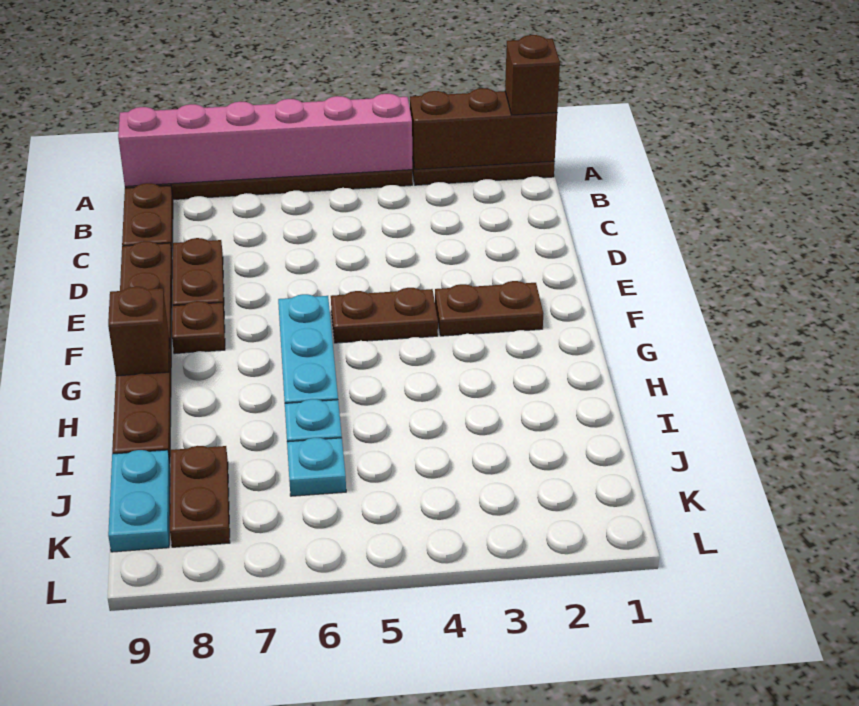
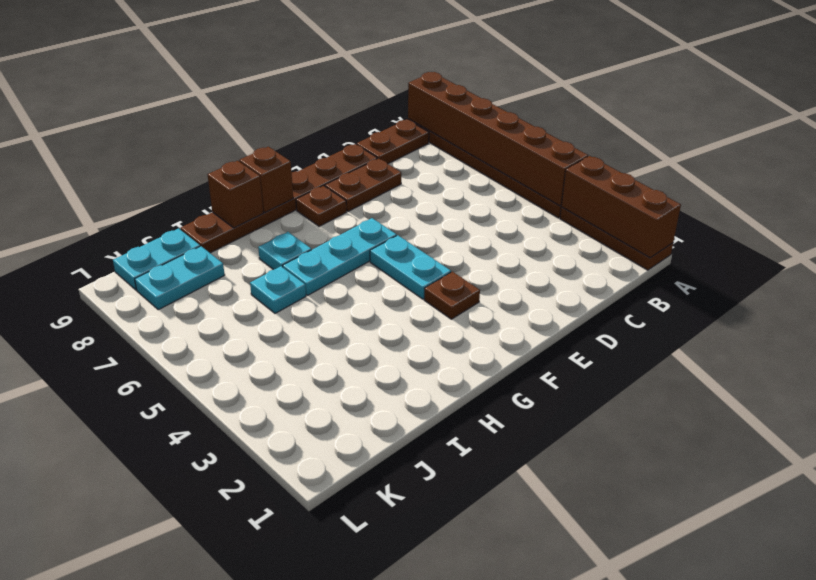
brown brick A1 level 3 -> brown brick H9 level 2
pink brick A4:A9 level 2 -> brown brick A4:A9 level 2
brown plate F2:F3 level 1 -> brown plate F3 level 1
brown plate F4:F5 level 1 -> cyan plate F4:F5 level 1
cyan plate J6 level 1 -> cyan plate H7 level 1
brown plate J8:K8 level 1 -> cyan plate J8:K8 level 1

